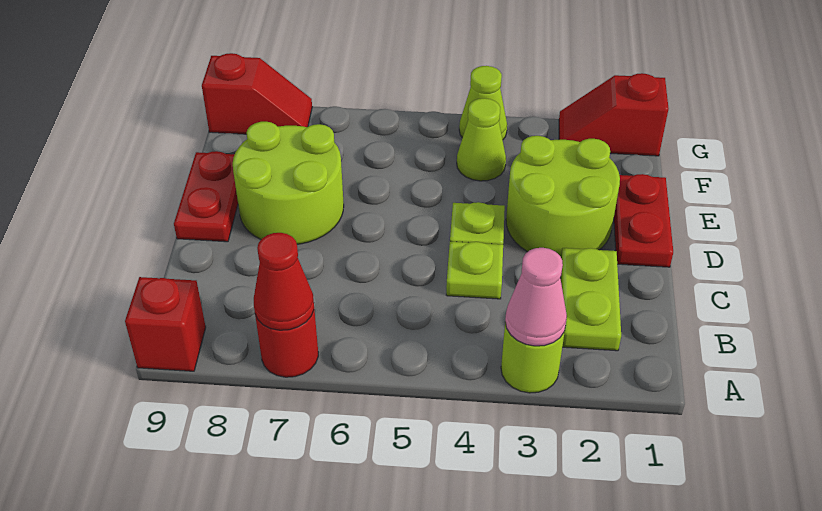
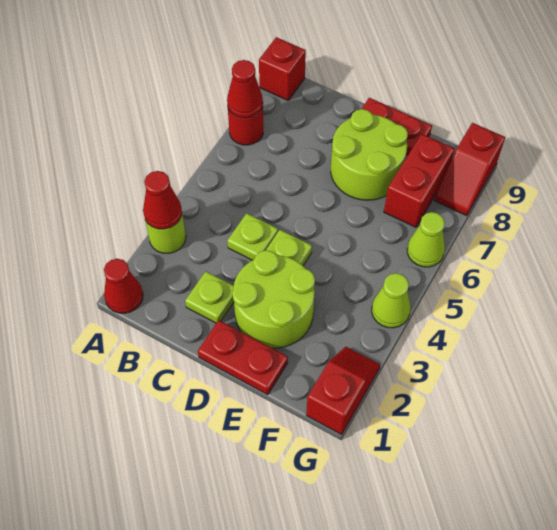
none -> red cone A1 level 1
pink cone A3 level 2 -> red cone A3 level 2
lime plate B2:C2 level 1 -> lime plate C2 level 1
lime cone F4 level 1 -> lime cone G6 level 1
none -> red brick F7:F8 level 1

